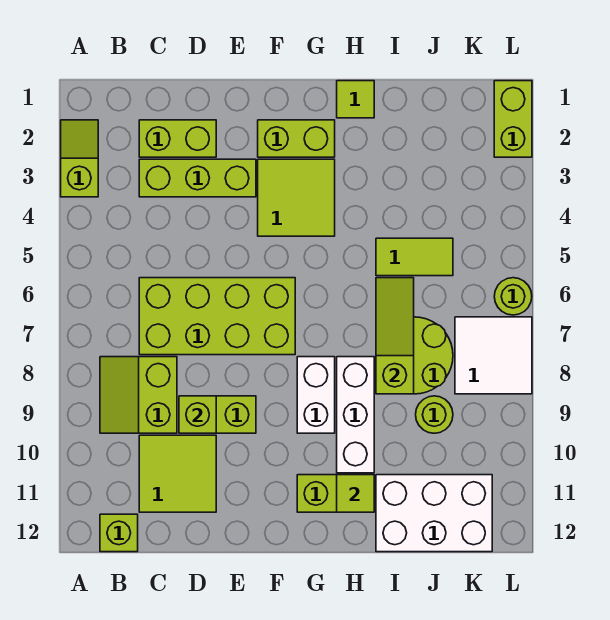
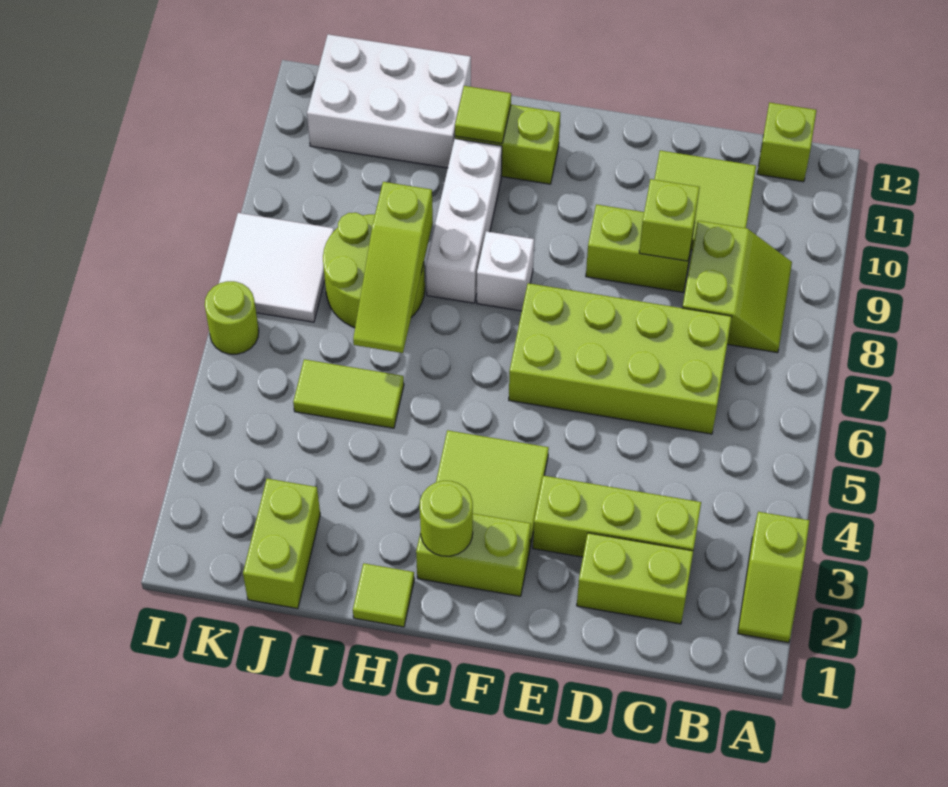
white brick G8:G9 level 1 -> white brick G8 level 1
lime round brick J9 level 1 -> lime round brick G2 level 2
lime brick L1:L2 level 1 -> lime brick J1:J2 level 1

